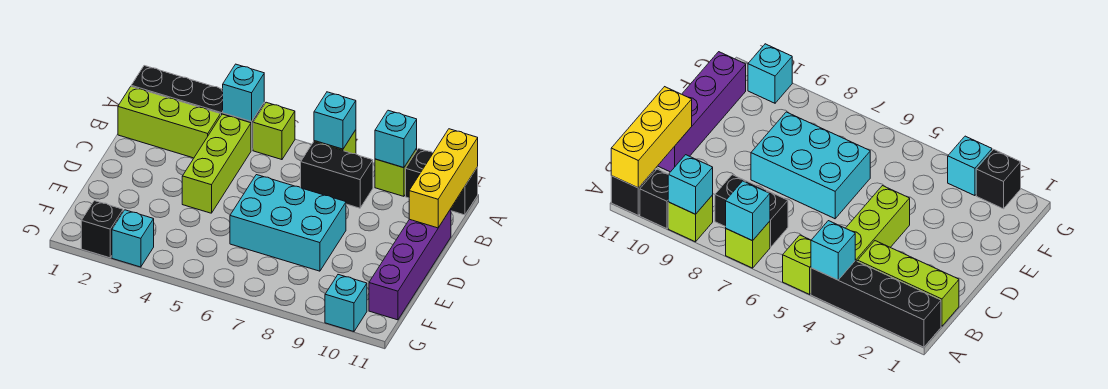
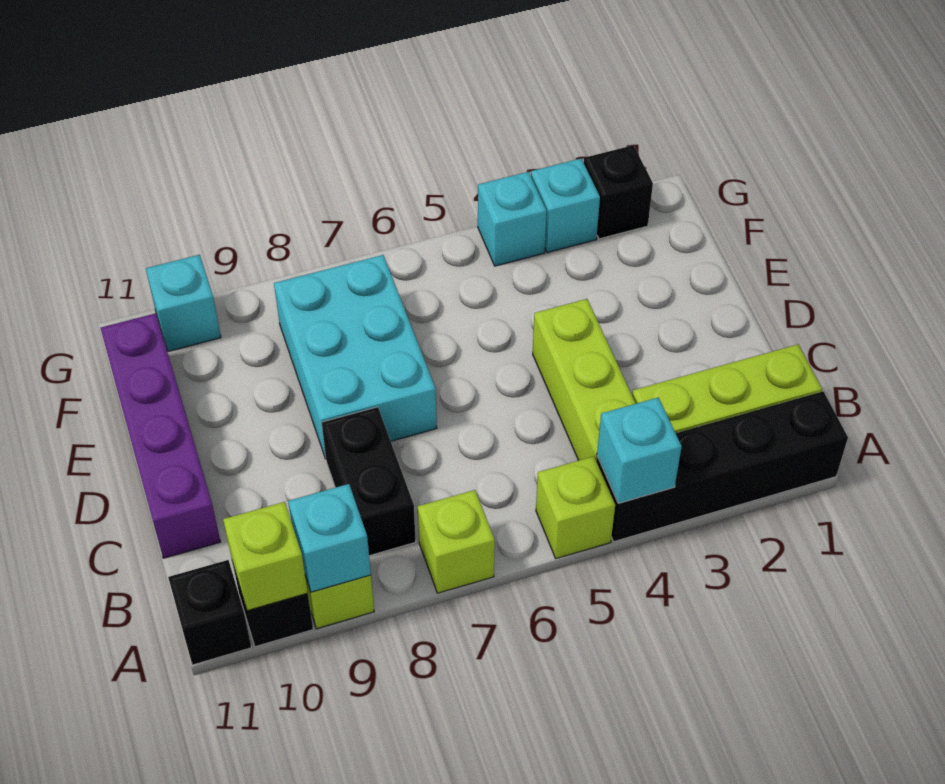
cyan brick A7 level 2 -> cyan brick G4 level 1
none -> lime brick A10 level 2
yellow brick A11:C11 level 2 -> none
black brick B7:B8 level 1 -> black brick B8:C8 level 1
cyan brick D6:E8 level 1 -> cyan brick D7:F8 level 1

